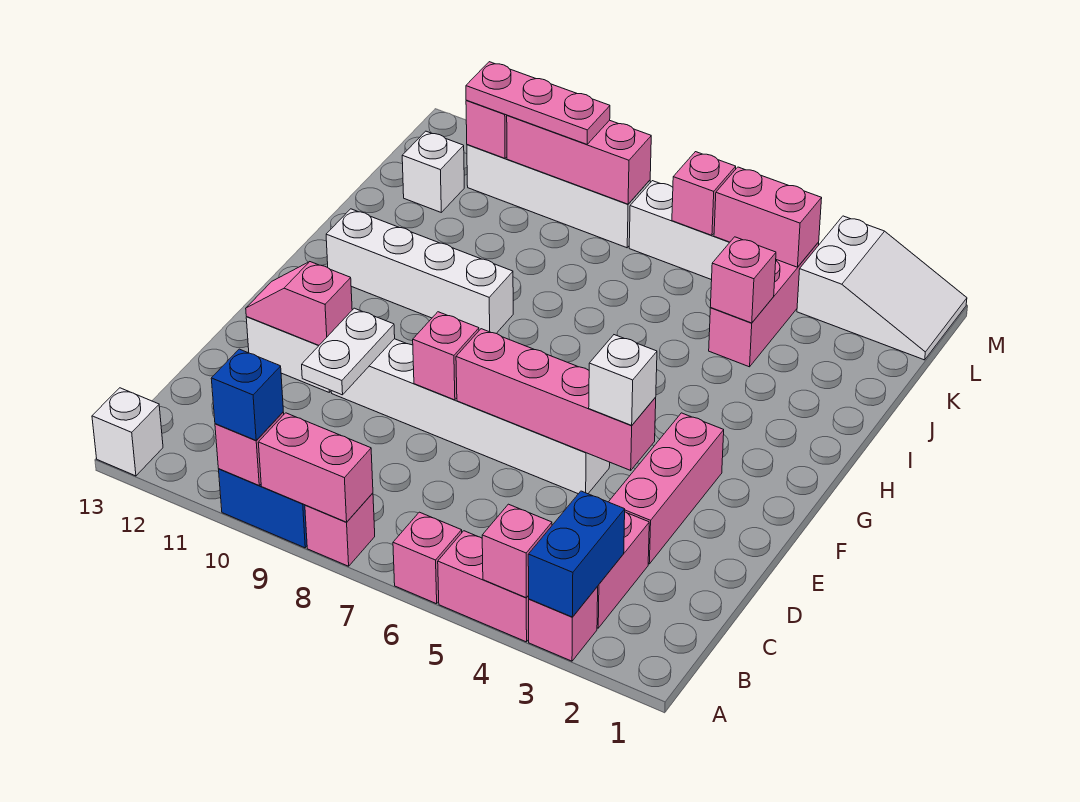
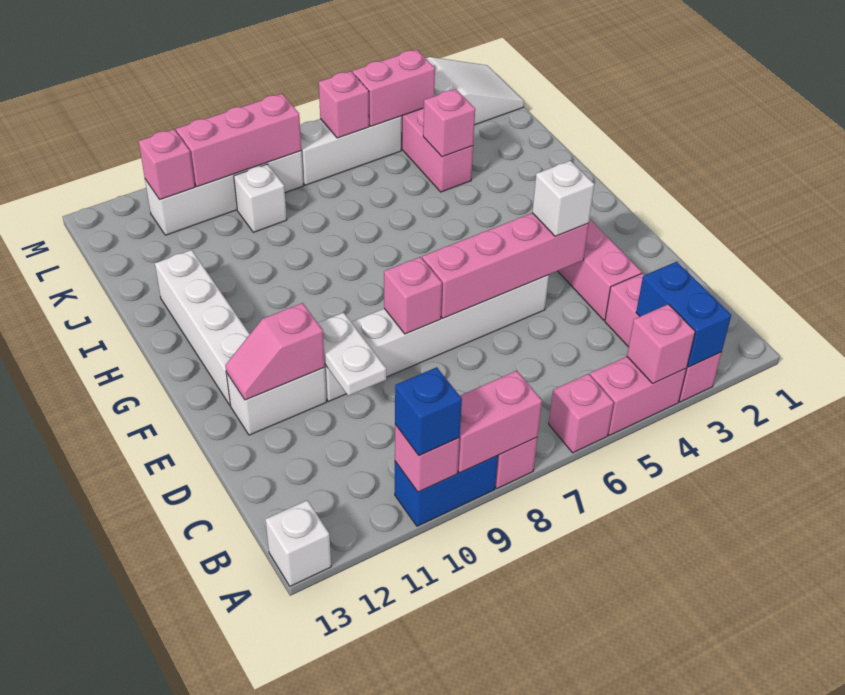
white brick H9:H12 level 1 -> white brick F12:I12 level 1
white brick K12 level 1 -> white brick K9 level 1
pink plate L9:L11 level 3 -> none

